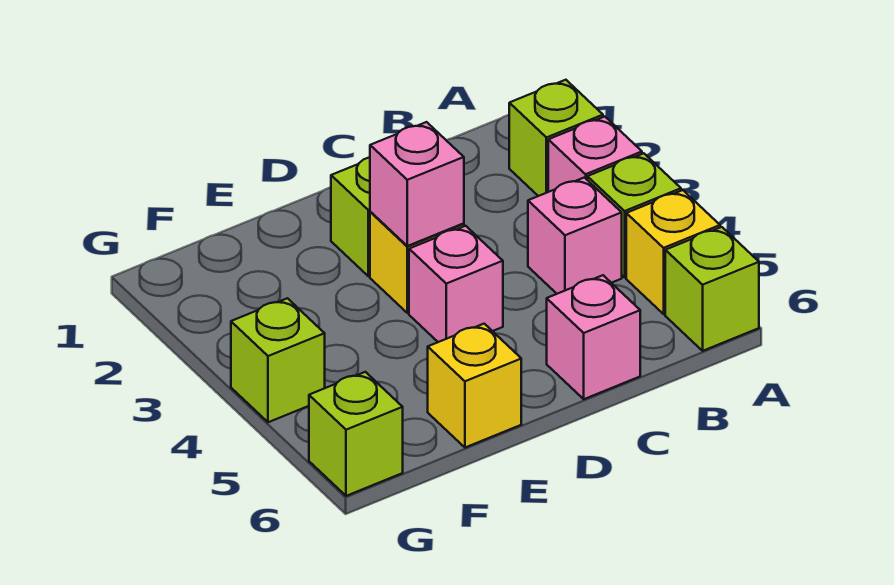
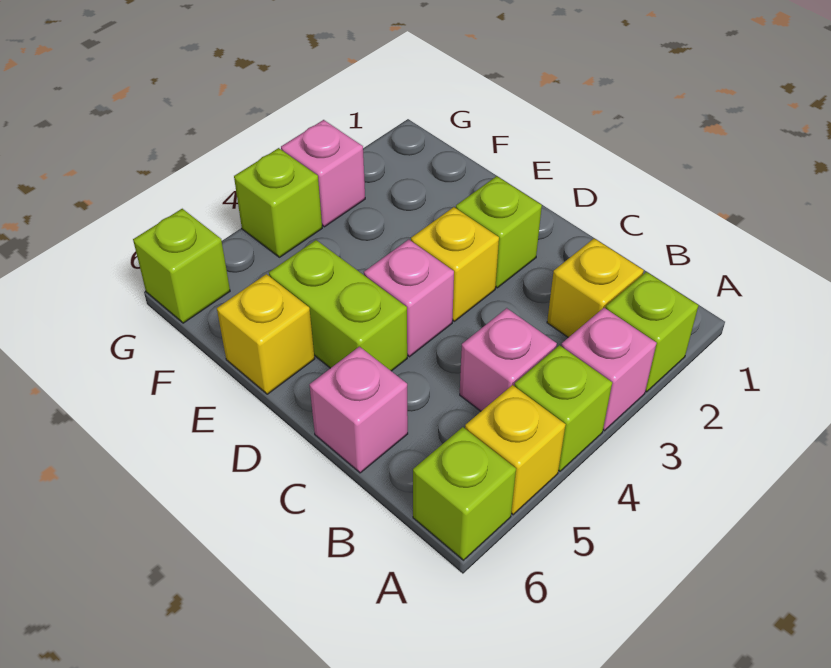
none -> yellow brick B2 level 1
pink brick D3 level 2 -> pink brick G3 level 1
none -> lime brick D5:E5 level 1

